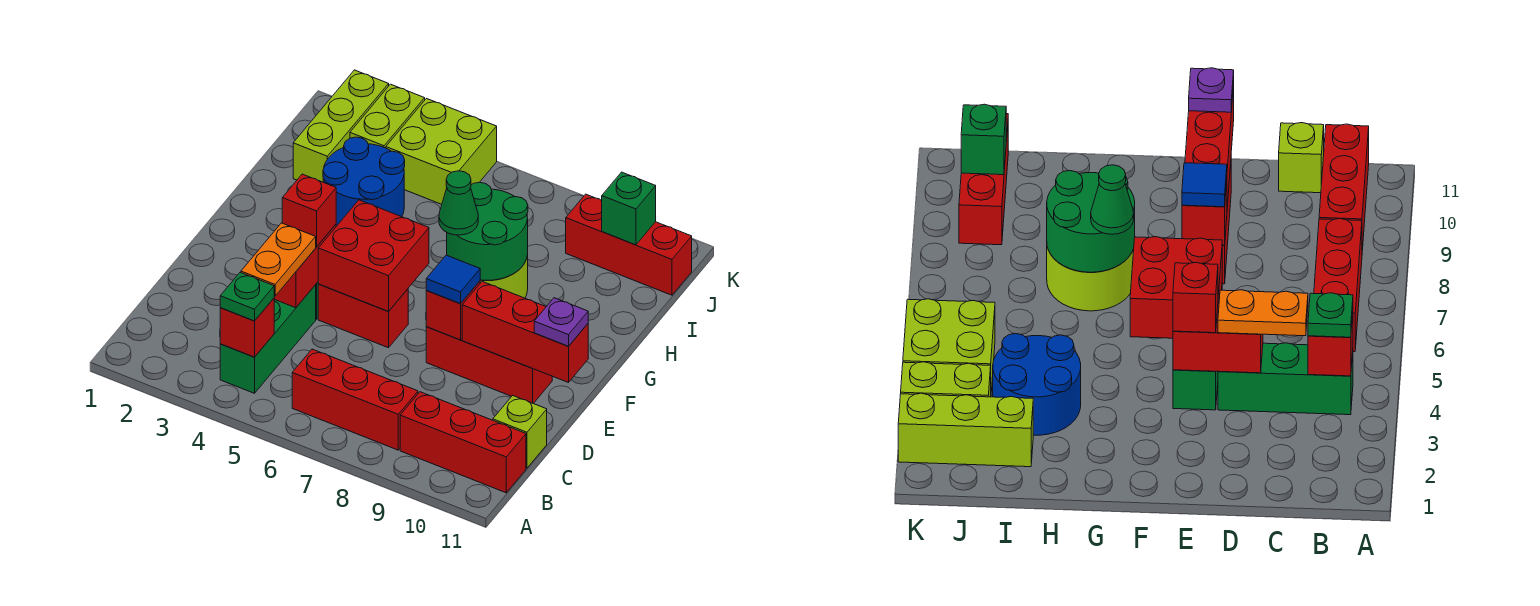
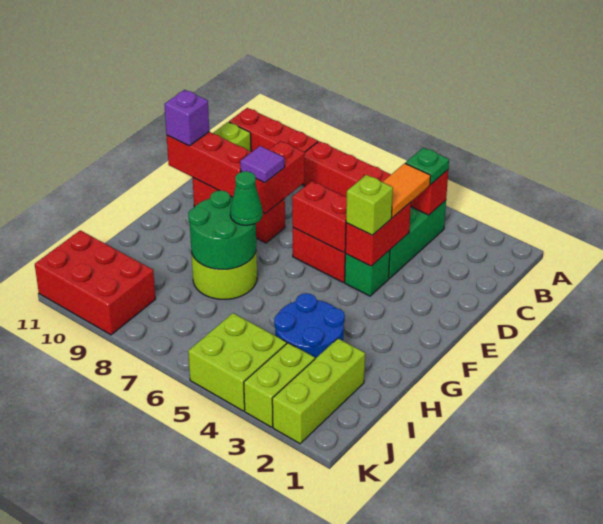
orange plate C4:D4 level 3 -> orange tile C4:D4 level 3
red brick E4 level 3 -> lime brick E4 level 3
red brick E5:F6 level 2 -> red brick E5:E6 level 2
red brick E8 level 2 -> red brick D8:E8 level 2
blue tile E8 level 3 -> purple tile E8 level 3
purple plate E11 level 3 -> purple brick E11 level 3
red brick J9:J11 level 1 -> red brick J9:K11 level 1
green brick J10 level 2 -> none

